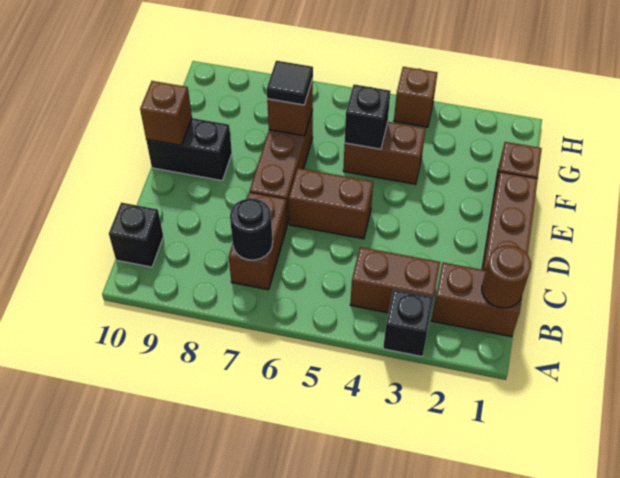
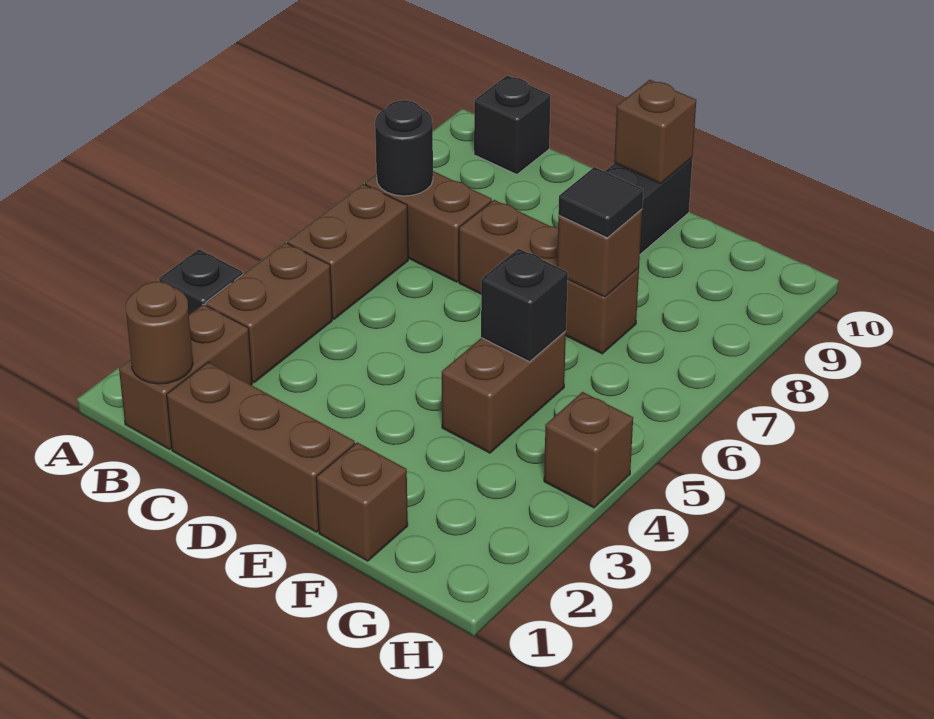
brown brick D5:D6 level 1 -> brown brick B5:B6 level 1

